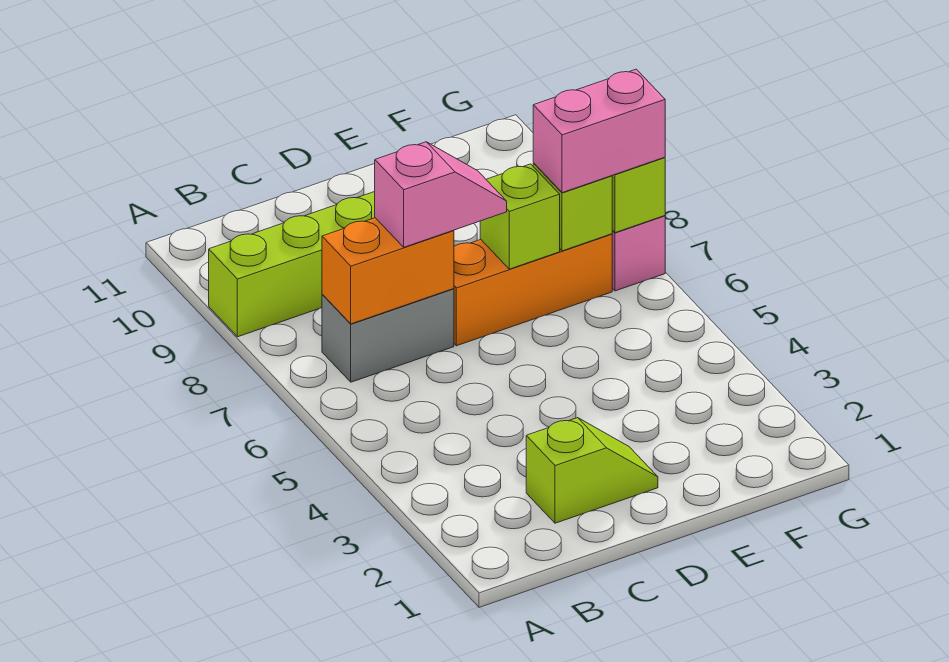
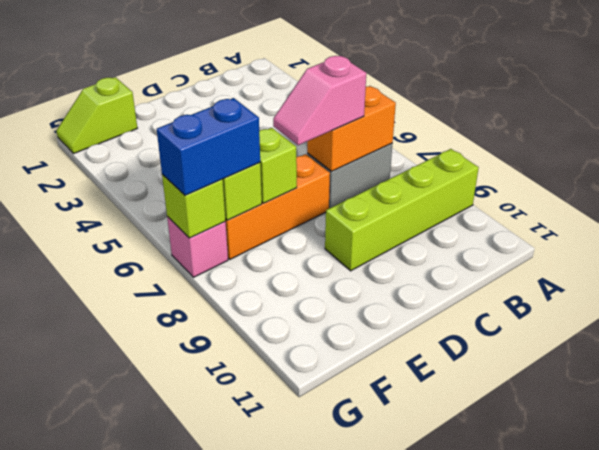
lime slope C2:D2 level 1 top C -> lime slope F1:G1 level 1 top F
pink brick F7:G7 level 3 -> blue brick F7:G7 level 3

